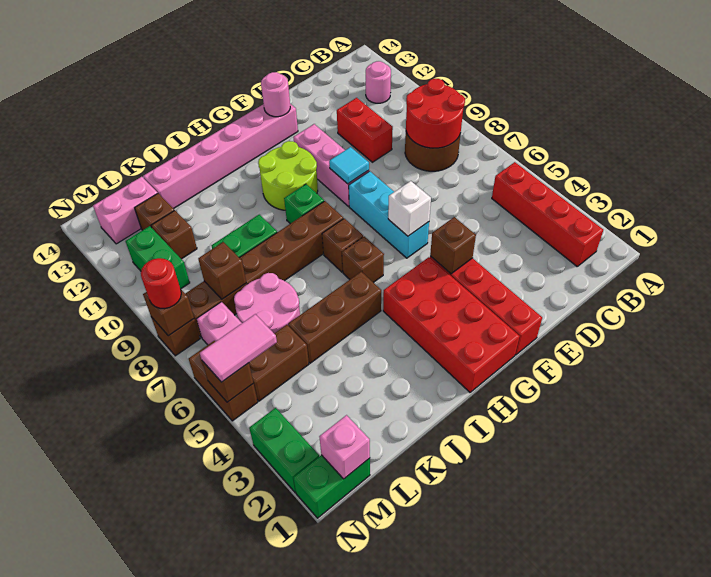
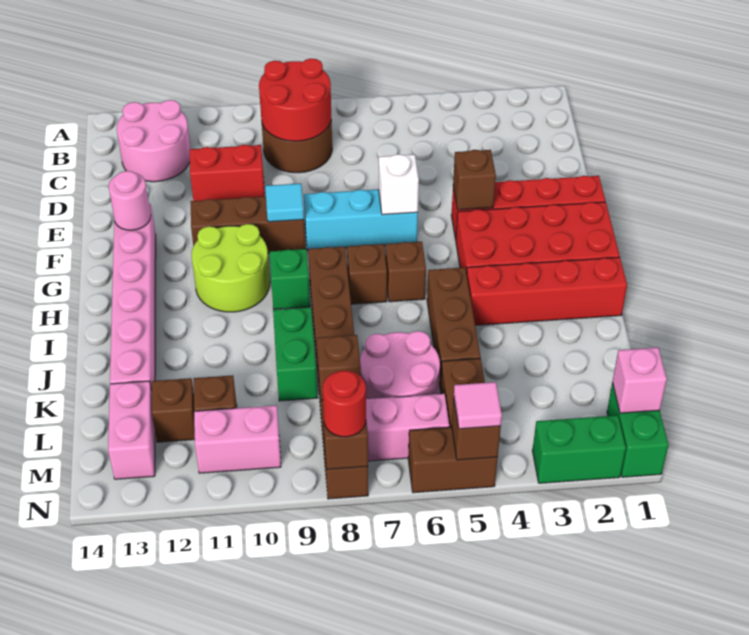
red brick B2:B5 level 1 -> red brick I1:I4 level 1
pink round brick B12 level 1 -> pink round brick B12:C13 level 1
pink brick F9:F11 level 1 -> brown brick F9:F11 level 1
pink tile M5:N5 level 3 -> pink tile N5 level 3
green brick M10:M11 level 1 -> pink brick M10:M11 level 1

